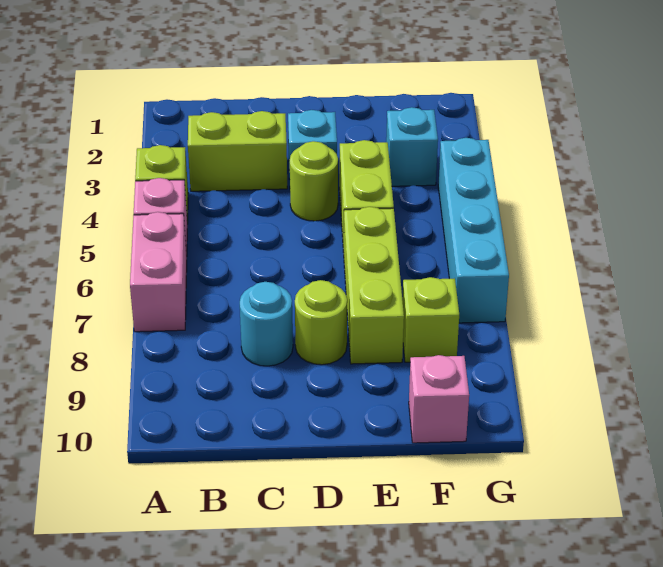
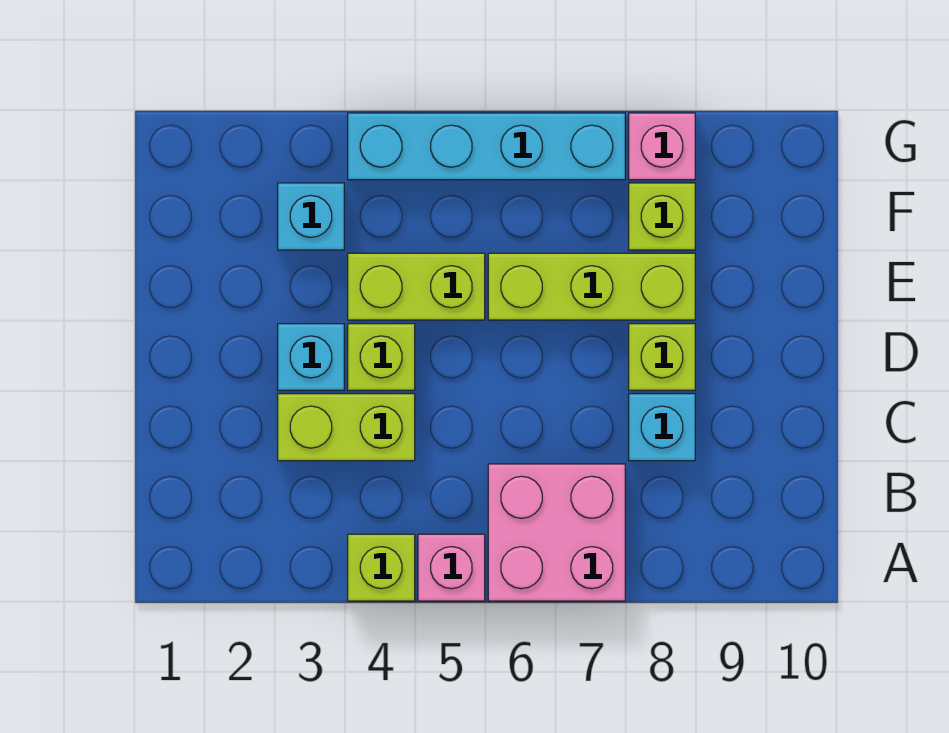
pink brick A6:A7 level 1 -> pink brick A6:B7 level 1
lime brick B3:C3 level 1 -> lime brick C3:C4 level 1
cyan round brick C8 level 1 -> cyan brick C8 level 1
lime round brick D4 level 1 -> lime brick D4 level 1
lime round brick D8 level 1 -> lime brick D8 level 1
pink brick F10 level 1 -> pink brick G8 level 1

